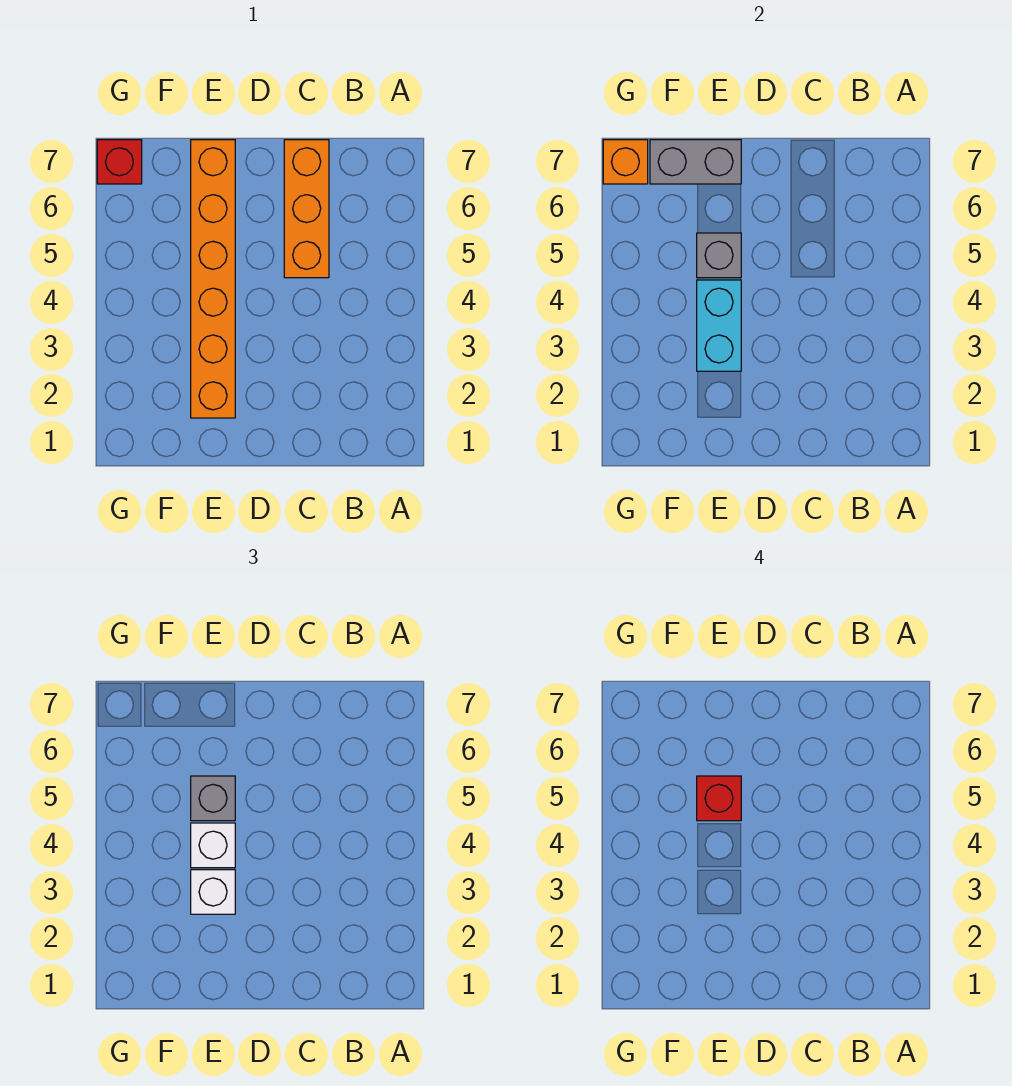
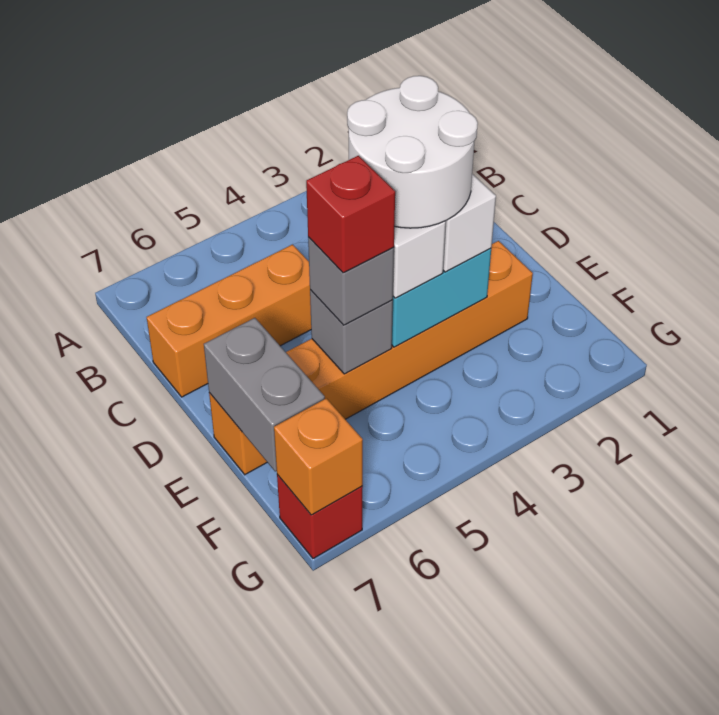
none -> white round brick D3:E4 level 4

